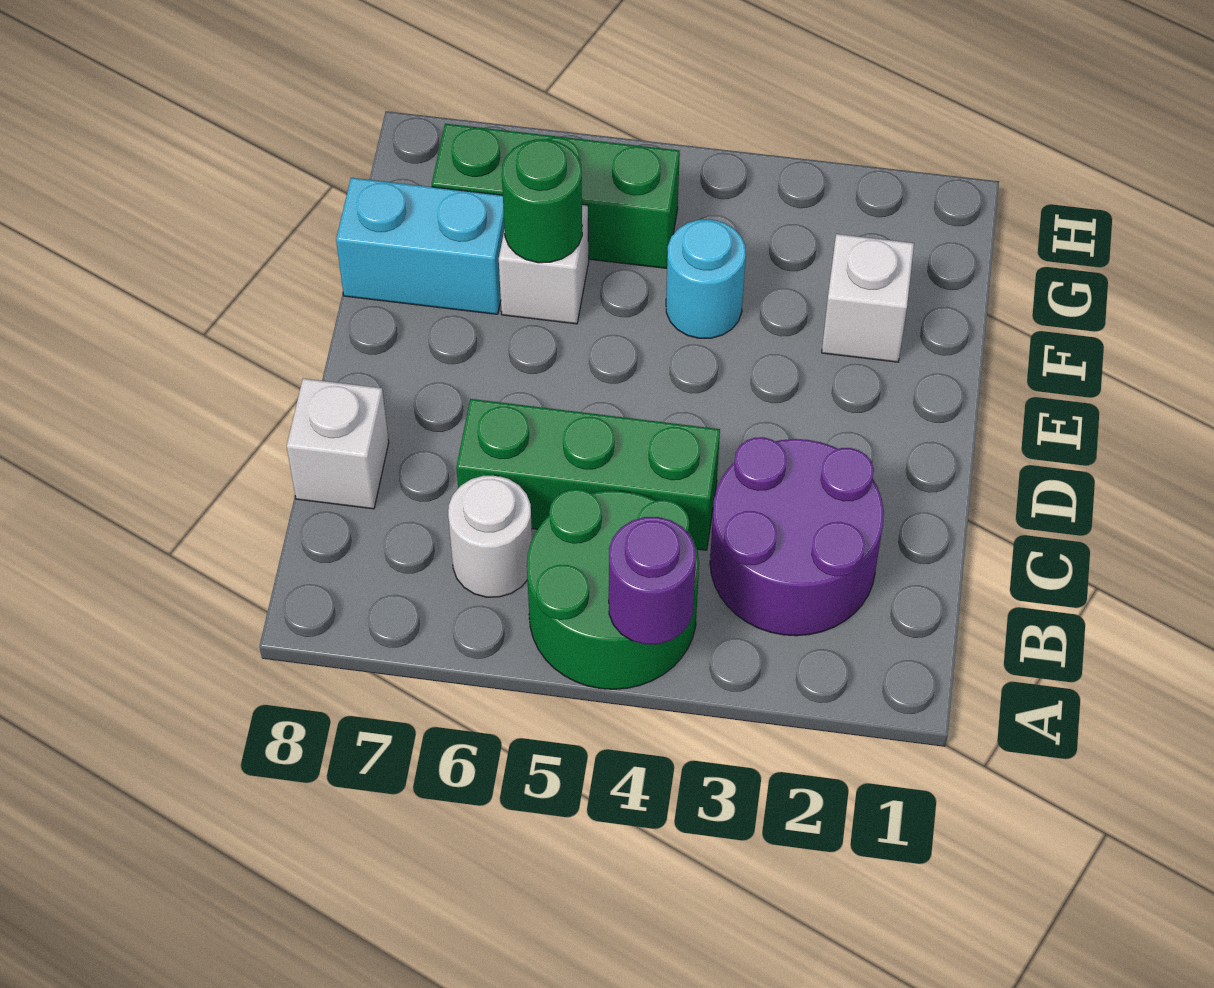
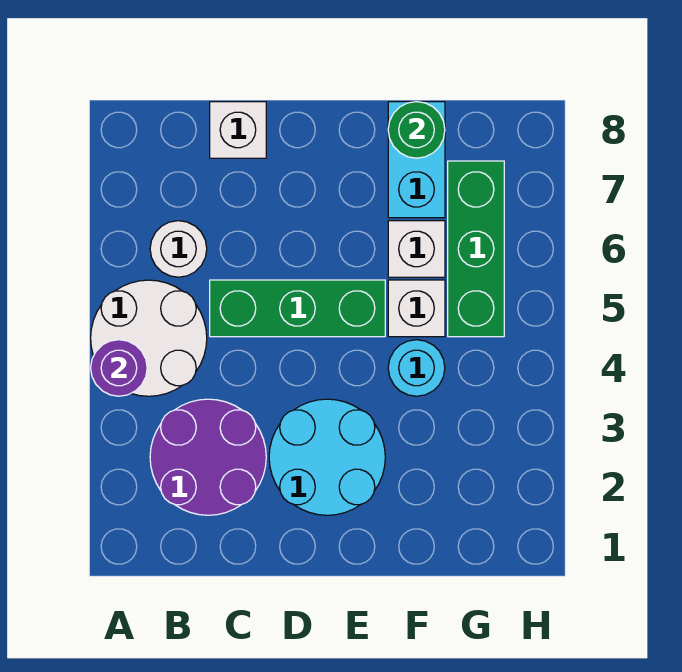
green round brick A4:B5 level 1 -> white round brick A4:B5 level 1
green brick C4:C6 level 1 -> green brick C5:E5 level 1
none -> cyan round brick D2:E3 level 1
white brick F2 level 1 -> white brick F5 level 1
green round brick F6 level 2 -> green round brick F8 level 2

